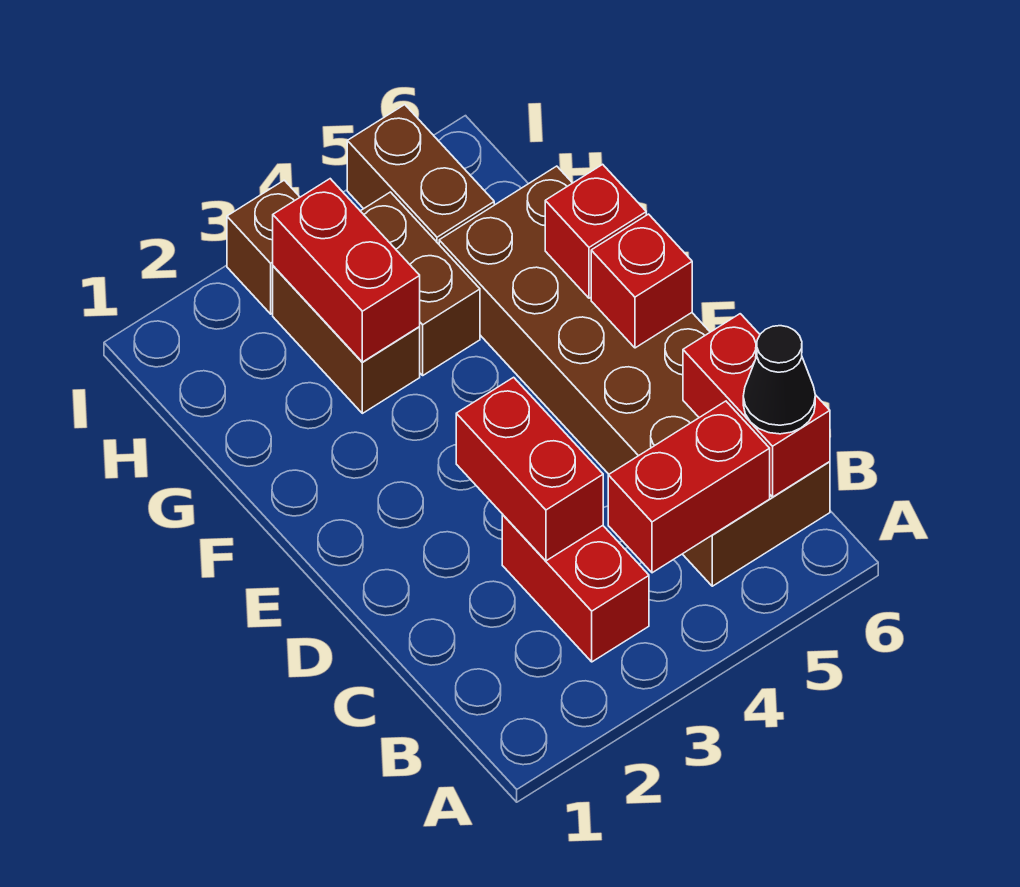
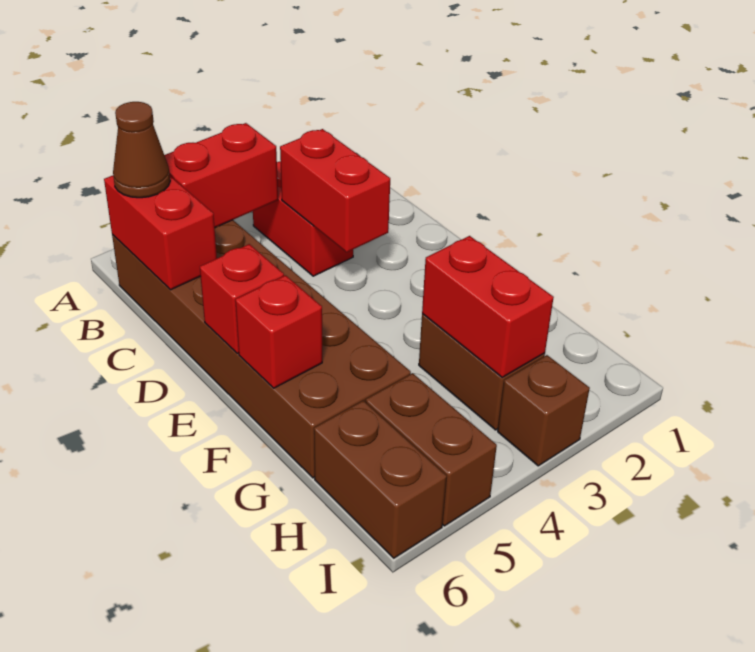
black cone B6 level 3 -> brown cone B6 level 3
brown brick G4:H4 level 1 -> brown brick H6:I6 level 1

